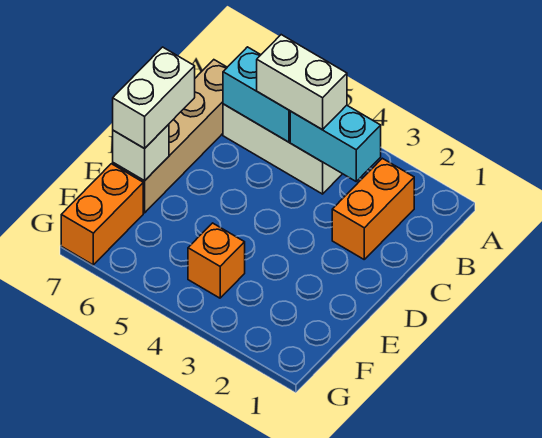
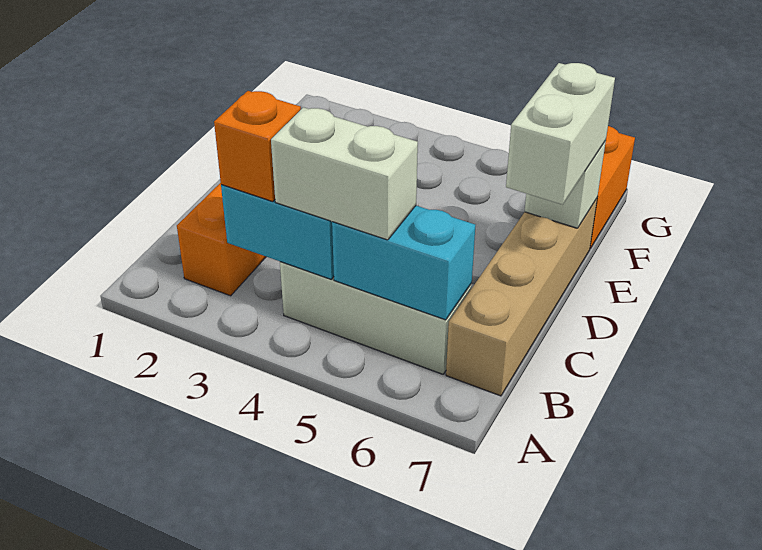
orange brick F4 level 1 -> orange brick B3 level 3

